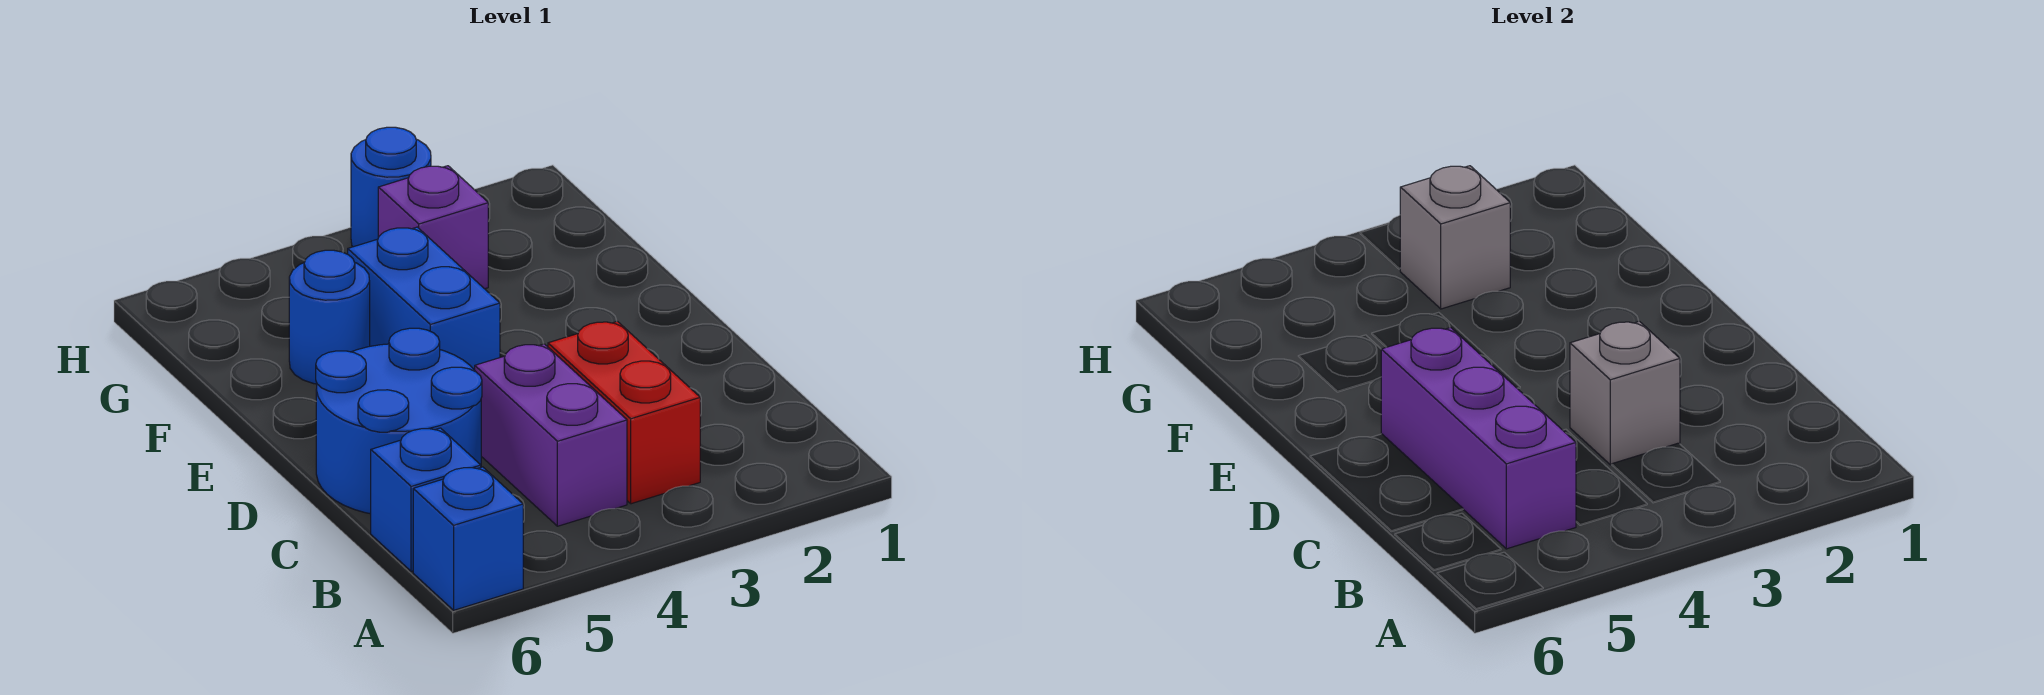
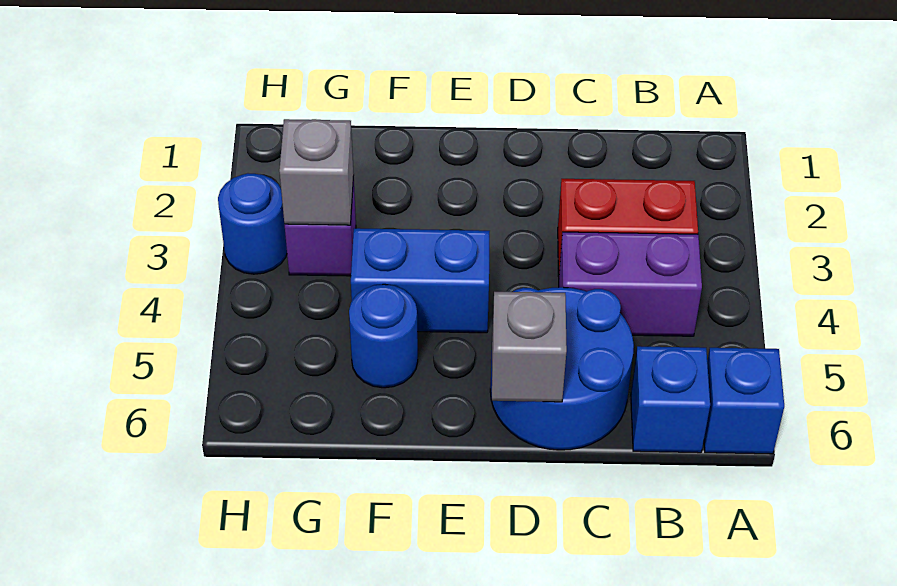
purple brick B5:D5 level 2 -> none
grey brick C3 level 2 -> grey brick D6 level 2

